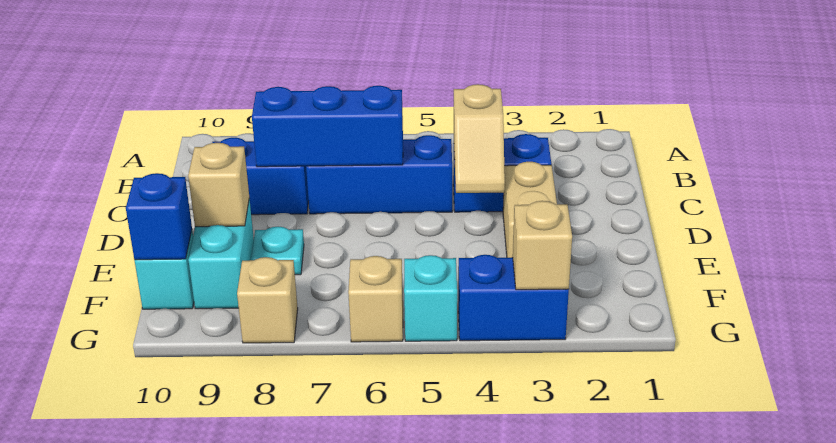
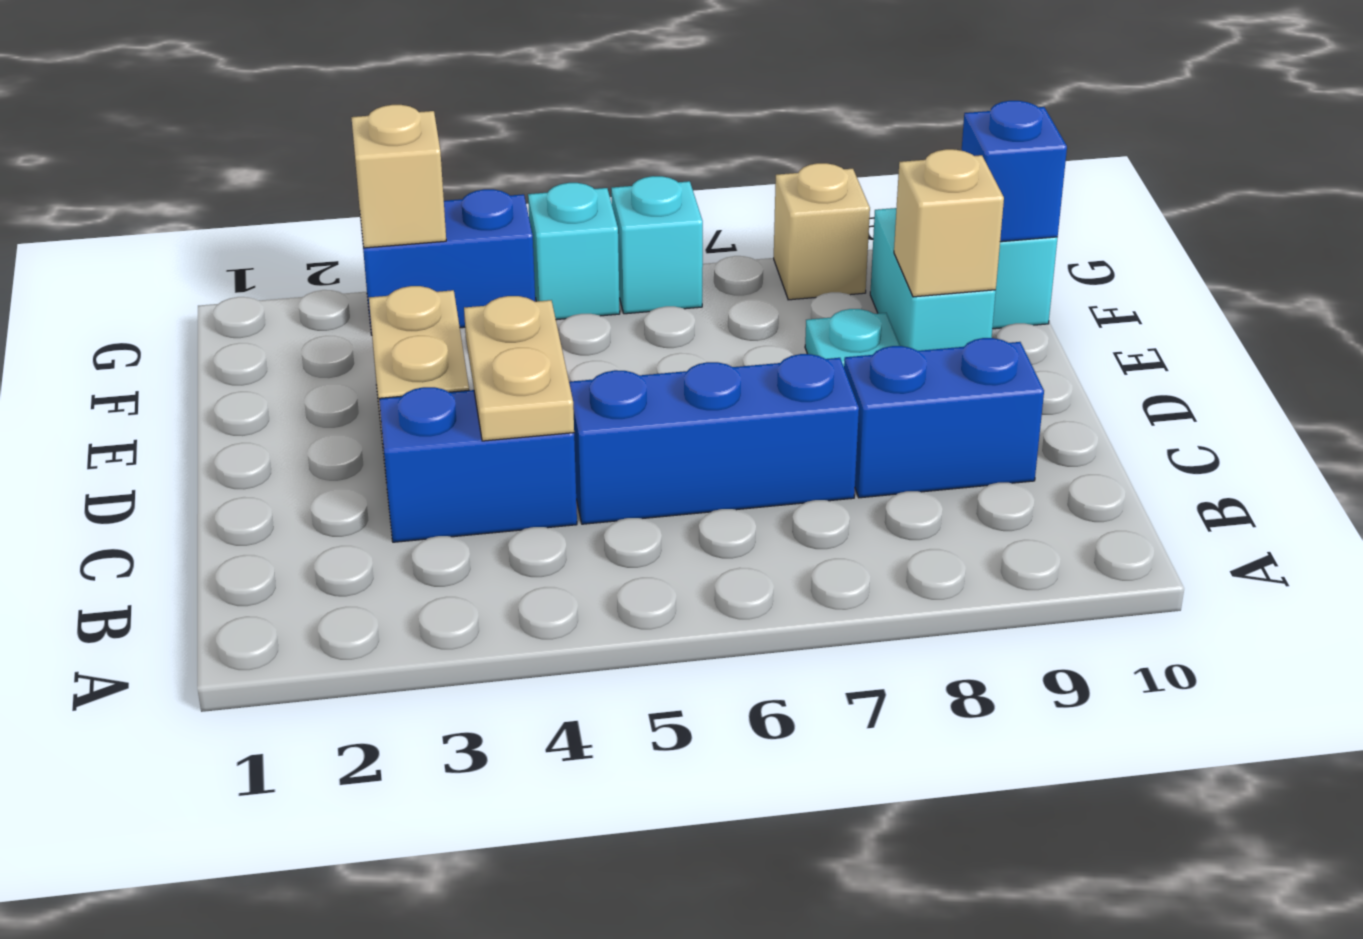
tan slope C4:D4 level 2 top C -> tan plate C4:D4 level 2
blue brick C6:C8 level 2 -> none
tan brick G6 level 1 -> cyan brick G6 level 1

